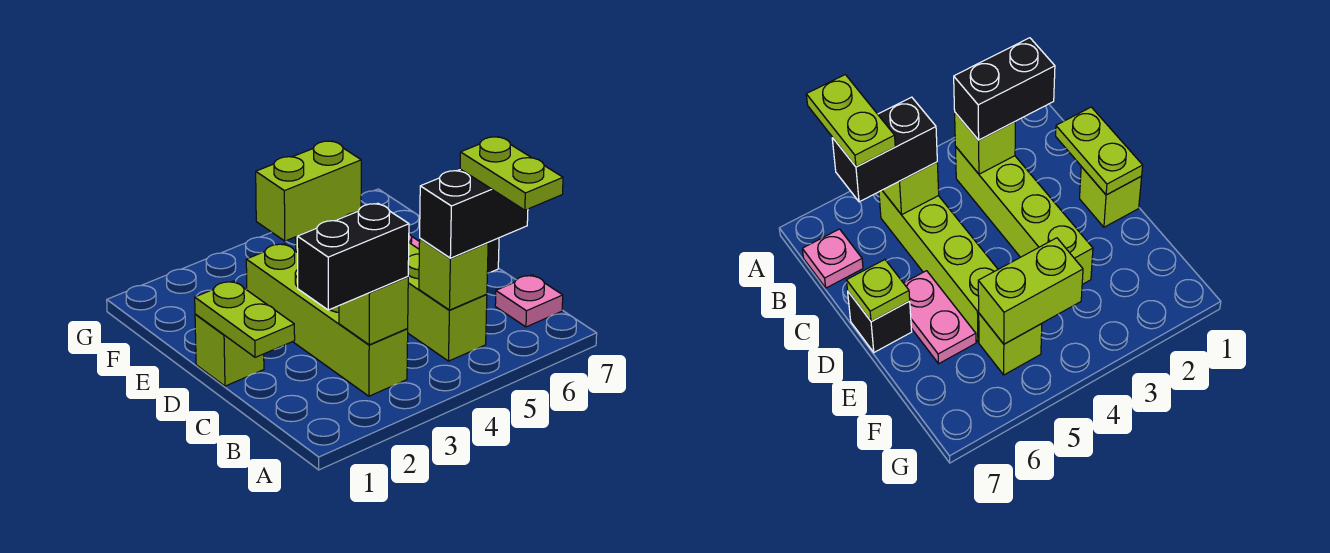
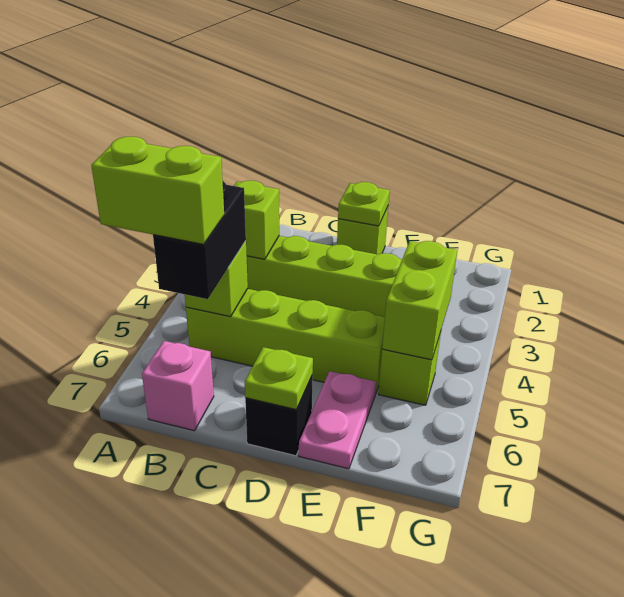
lime plate A6:B6 level 4 -> lime brick A6:B6 level 4
black brick B2:B3 level 3 -> none
pink plate B7 level 1 -> pink brick B7 level 1
lime plate C1:D1 level 2 -> lime plate D1 level 2
pink plate D6:E6 level 1 -> pink plate E6:E7 level 1

